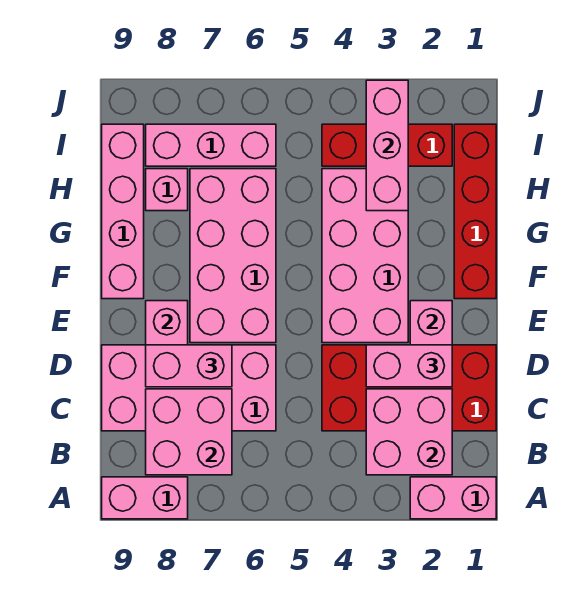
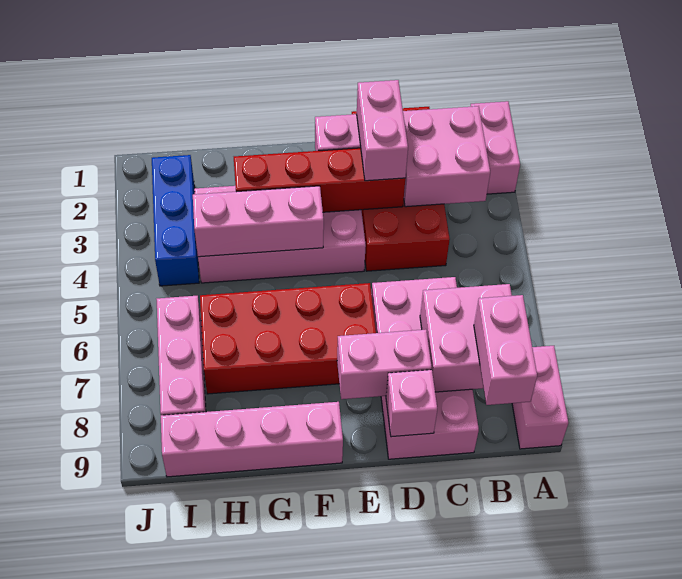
pink brick D7:D8 level 3 -> pink brick B8:B9 level 3
pink brick E6:H7 level 1 -> red brick E6:H7 level 1
red brick F1:I1 level 1 -> red brick D3:G3 level 2
pink brick H3:J3 level 2 -> pink brick F4:H4 level 2
pink brick H8 level 1 -> pink brick D9 level 2
red brick I2:I4 level 1 -> blue brick I2:I4 level 1

